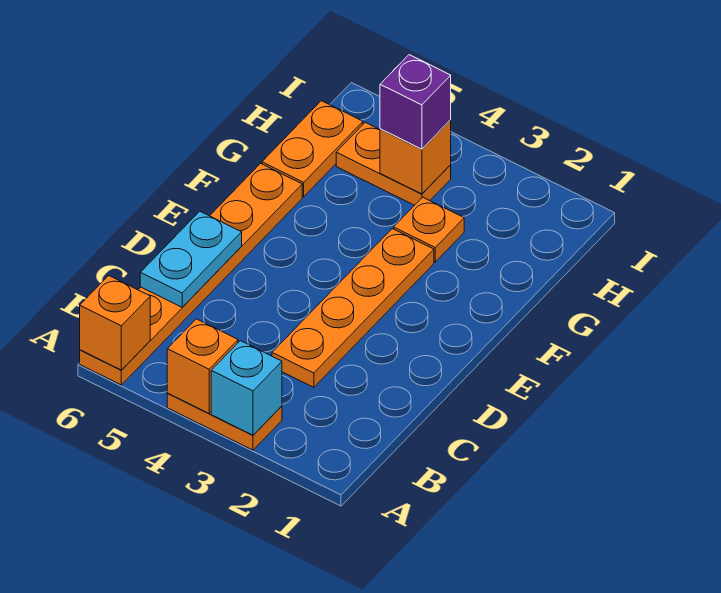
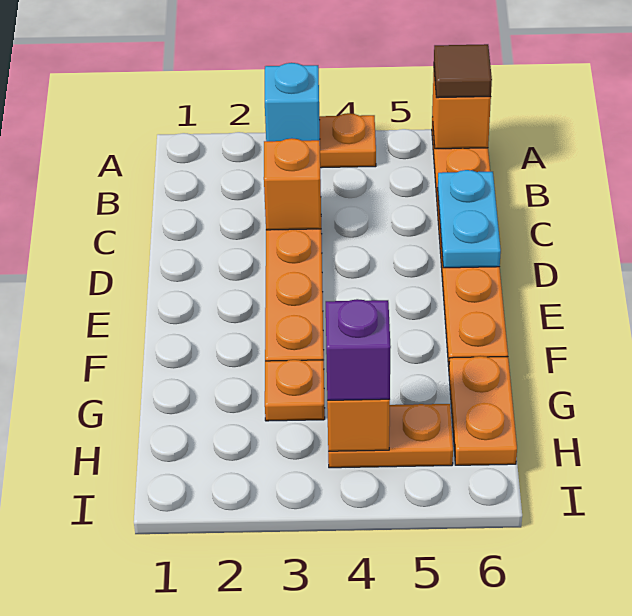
orange brick A4 level 2 -> orange brick C3 level 2
none -> brown tile A6 level 3

